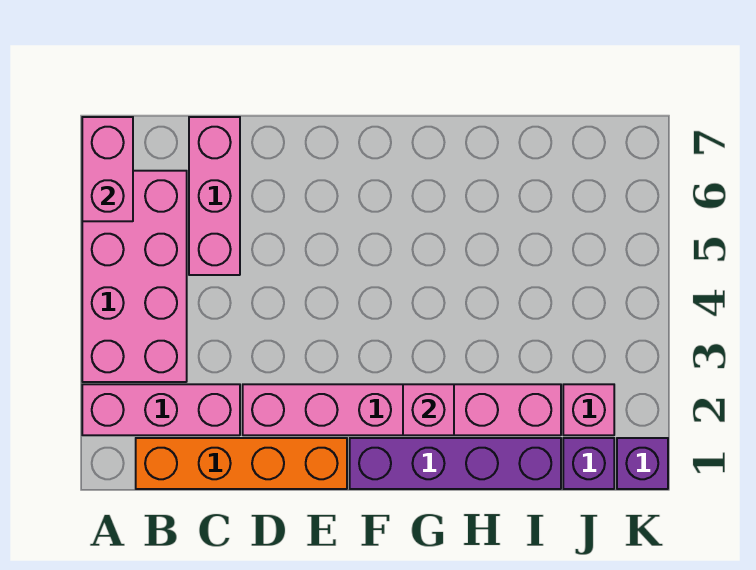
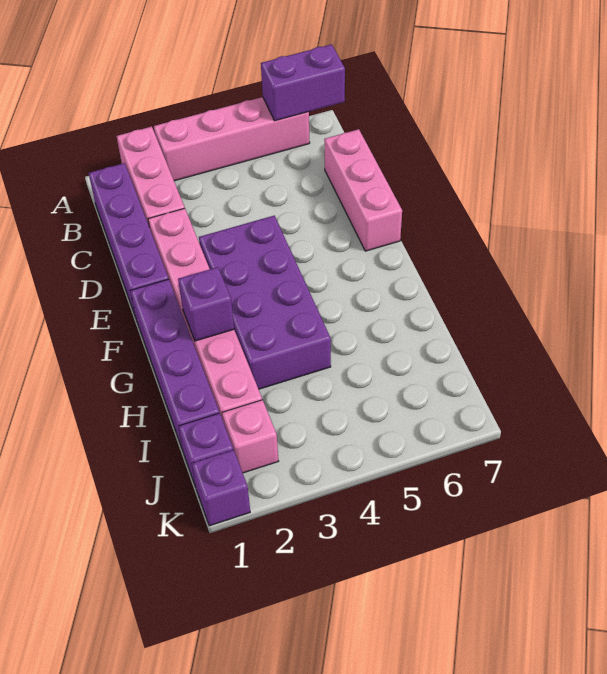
pink brick A3:B6 level 1 -> pink brick A3:A6 level 1
pink brick A6:A7 level 2 -> purple brick A6:A7 level 2
orange brick B1:E1 level 1 -> purple brick B1:E1 level 1
pink brick C5:C7 level 1 -> pink brick C7:E7 level 1
none -> purple brick E3:H4 level 1
pink brick G2 level 2 -> purple brick G2 level 2

